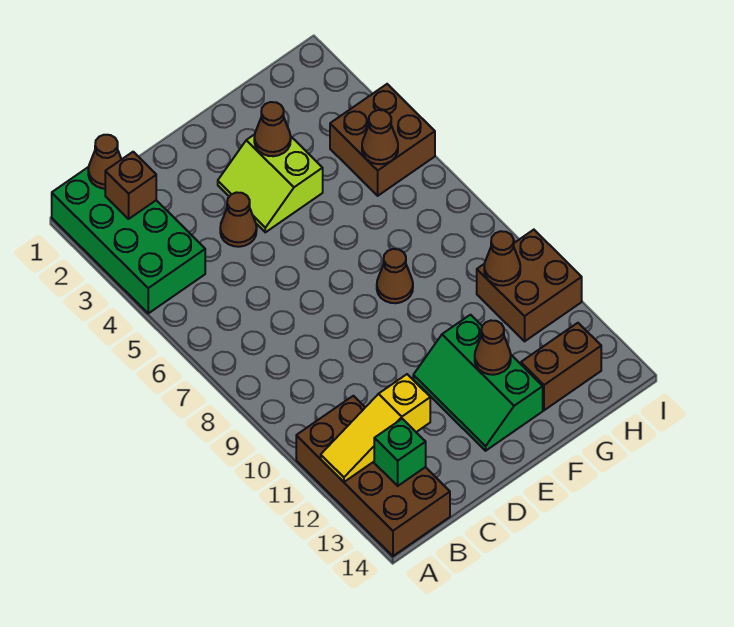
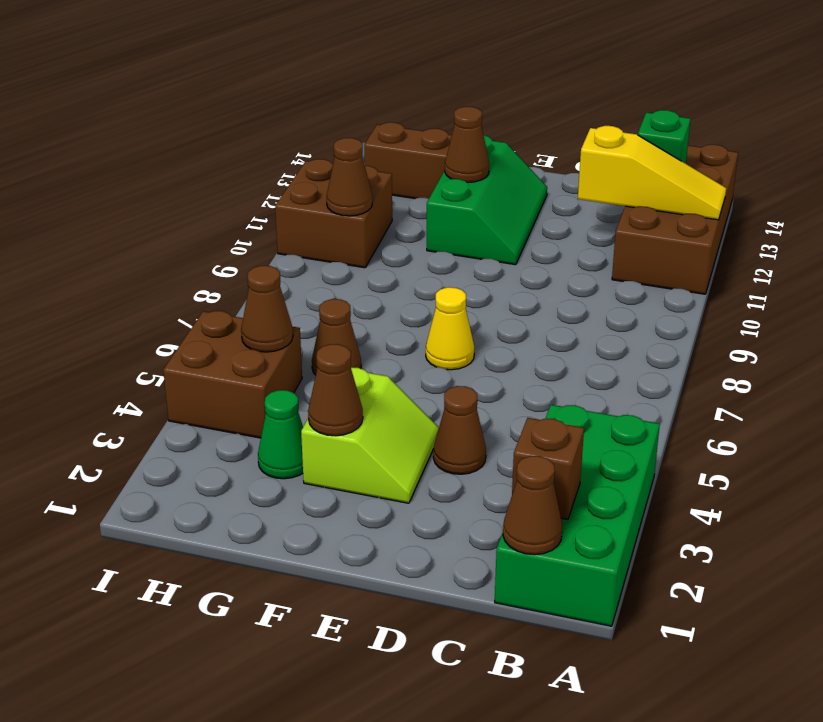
none -> yellow cone E7 level 1
brown cone F8 level 1 -> brown cone G6 level 1
none -> green cone G3 level 1

